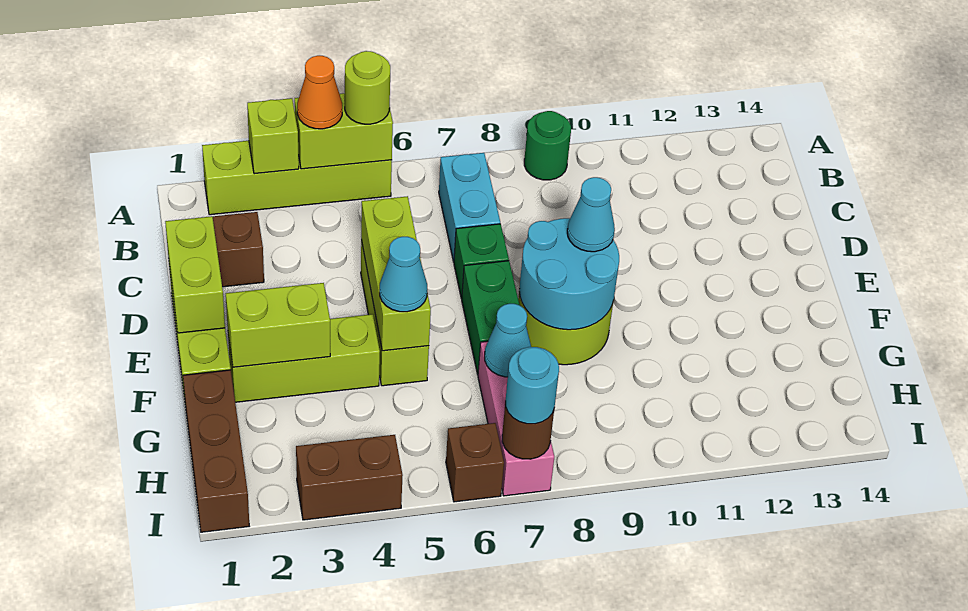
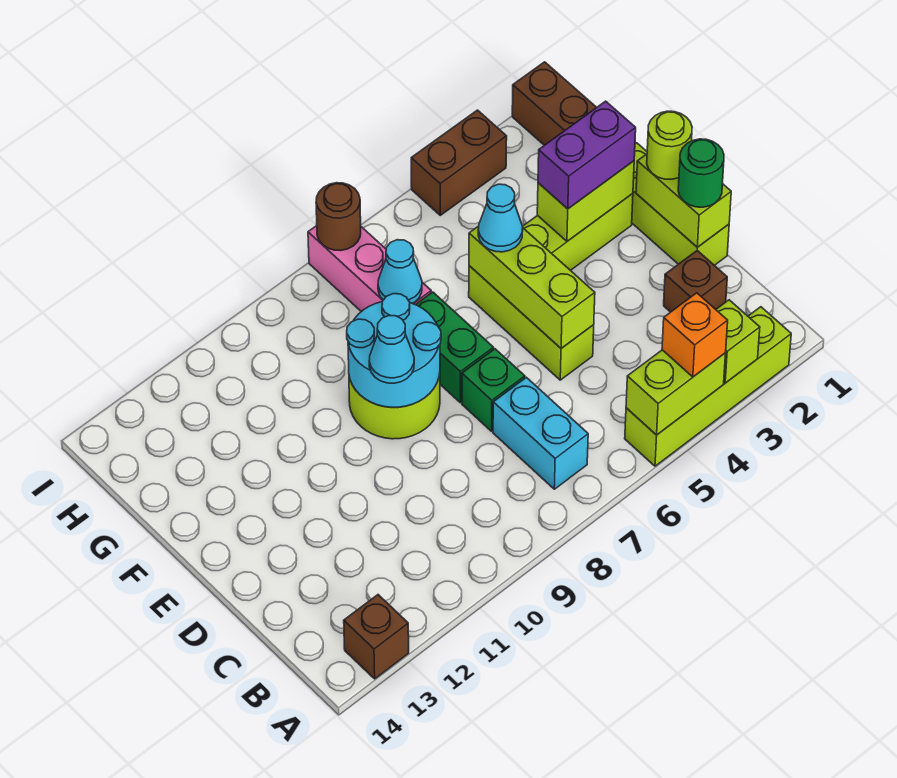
orange cone A4 level 3 -> orange brick A4 level 3
lime round brick A5 level 3 -> lime round brick E1 level 3
green round brick A9 level 1 -> green round brick D1 level 3
none -> purple brick F2:F3 level 3
brown brick I6 level 1 -> brown brick A13 level 1
cyan round brick I7 level 3 -> none

